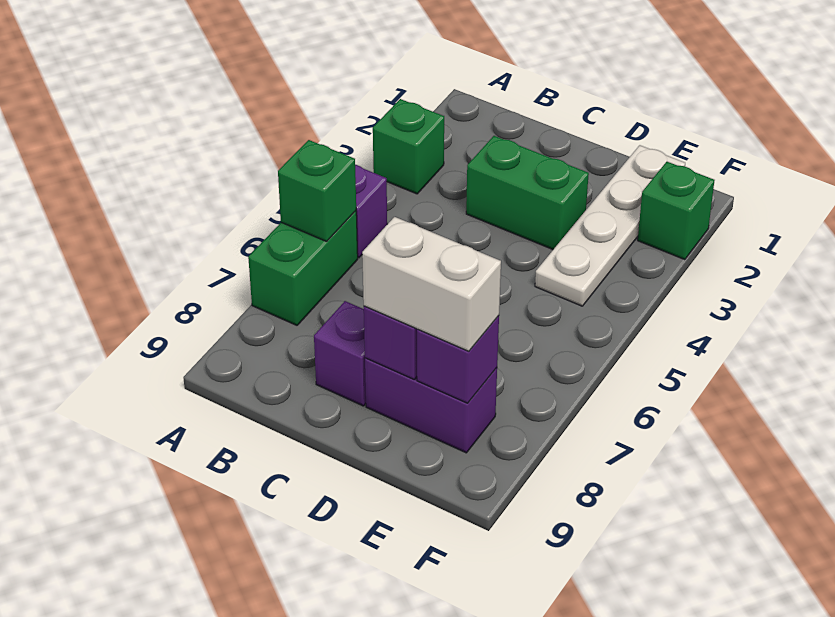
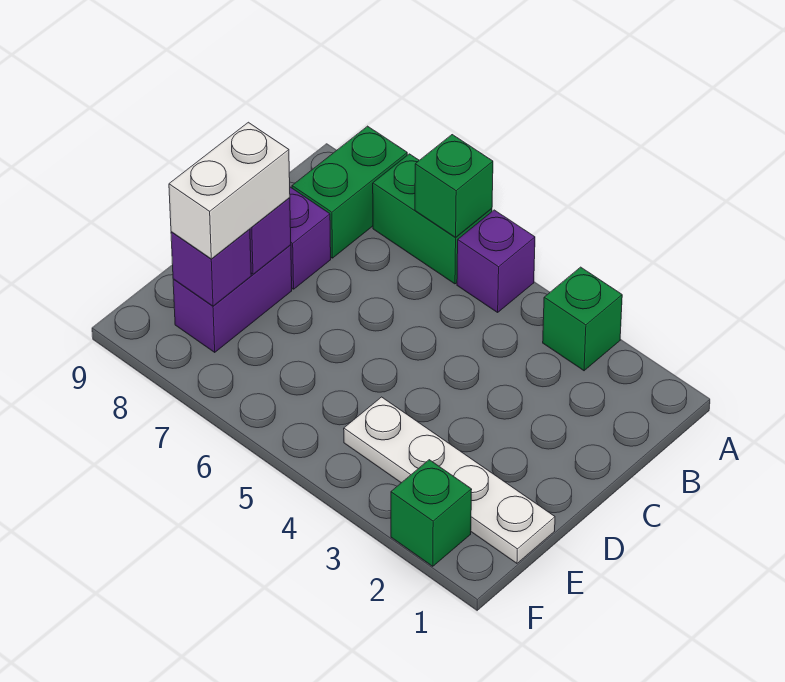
green brick C3:D3 level 1 -> green brick A8:B8 level 1

